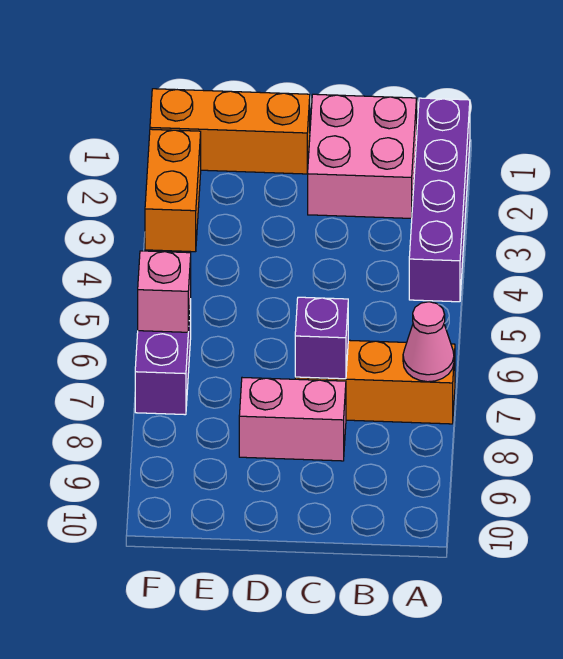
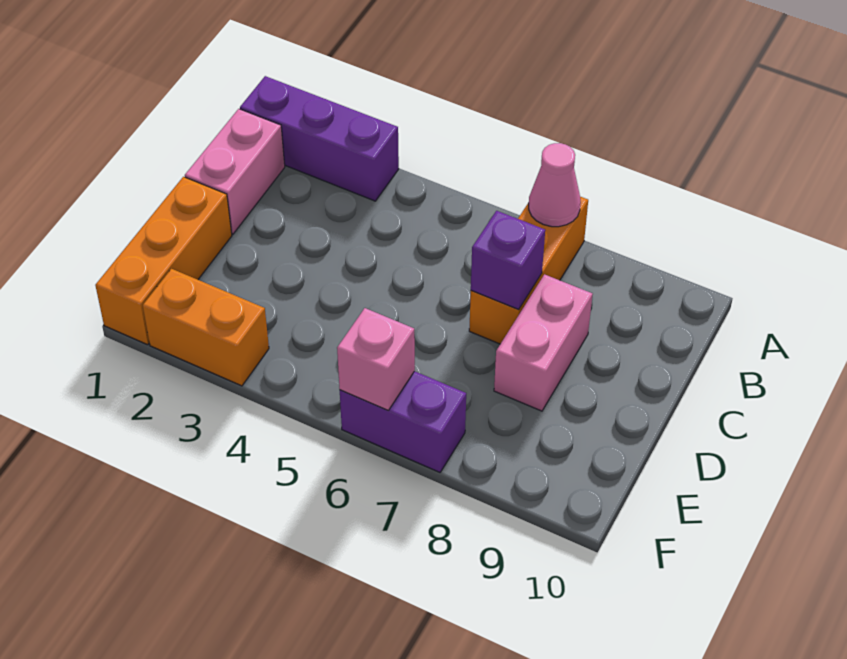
purple brick A1:A4 level 1 -> purple brick A1:A3 level 1
pink brick B1:C2 level 1 -> pink brick B1:C1 level 1

